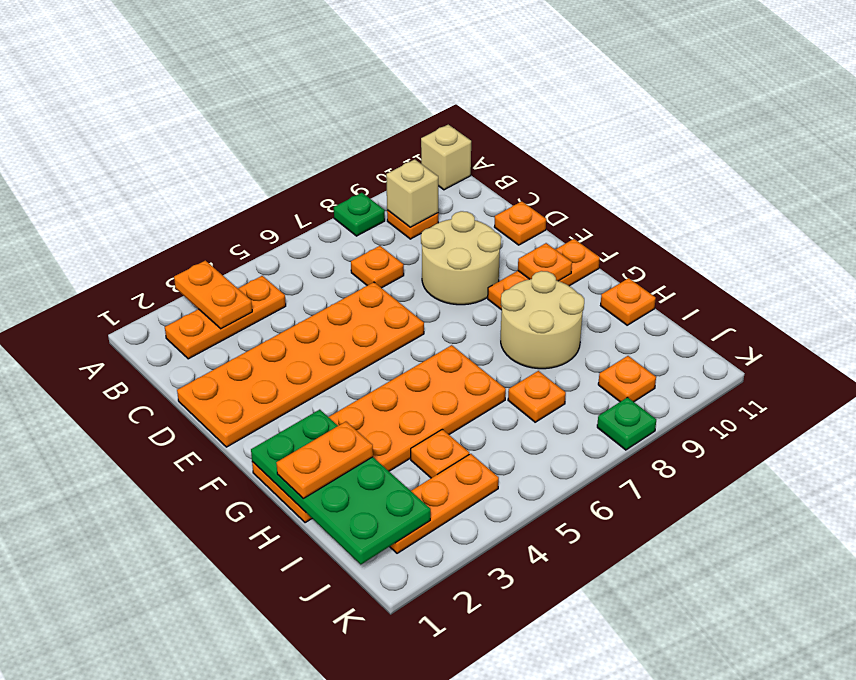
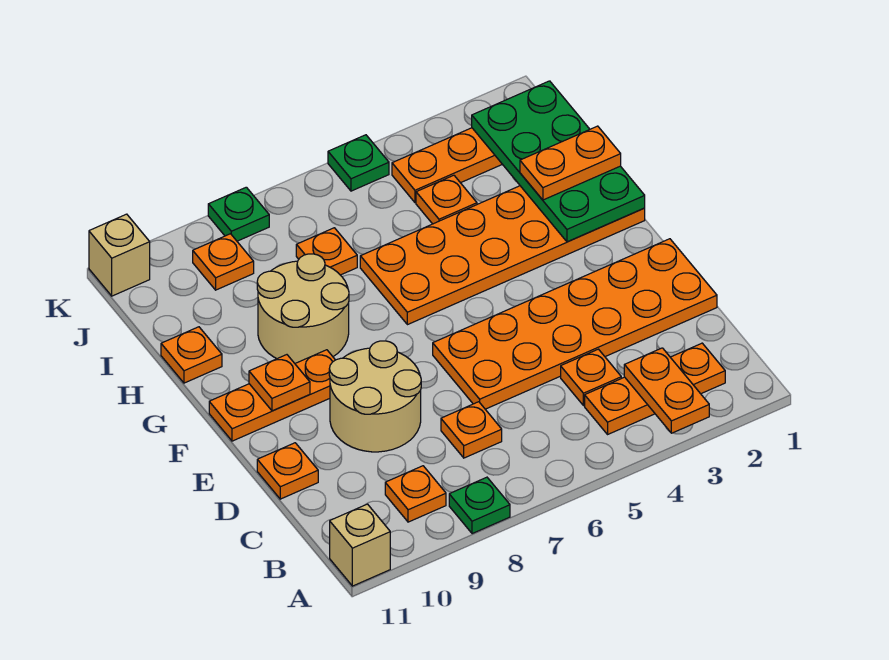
tan brick B9 level 2 -> tan brick K11 level 1
none -> orange plate C4 level 1
none -> green plate K5 level 1

